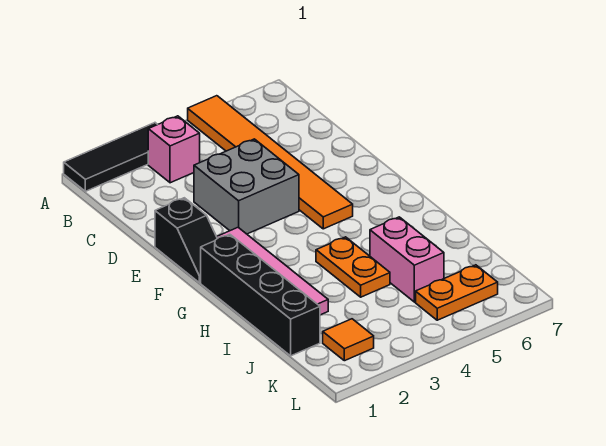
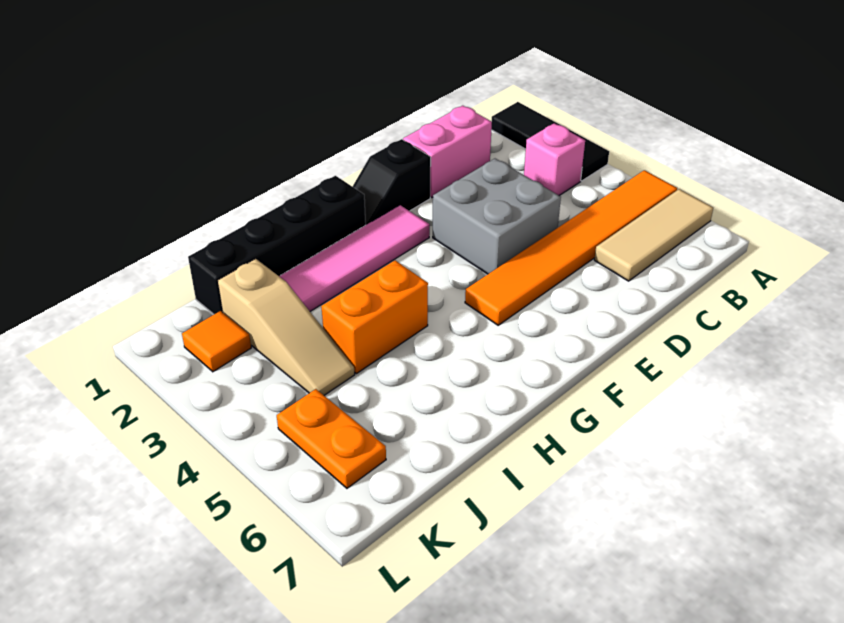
none -> tan tile A6:C6 level 1
orange plate H4:I4 level 1 -> orange brick H4:I4 level 1
pink brick I5:J5 level 1 -> pink brick C1:D1 level 1
none -> tan slope J2:J4 level 1 top 2

